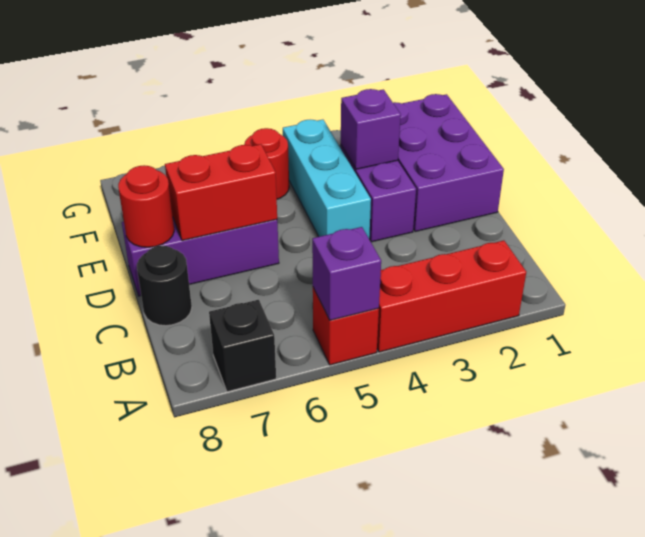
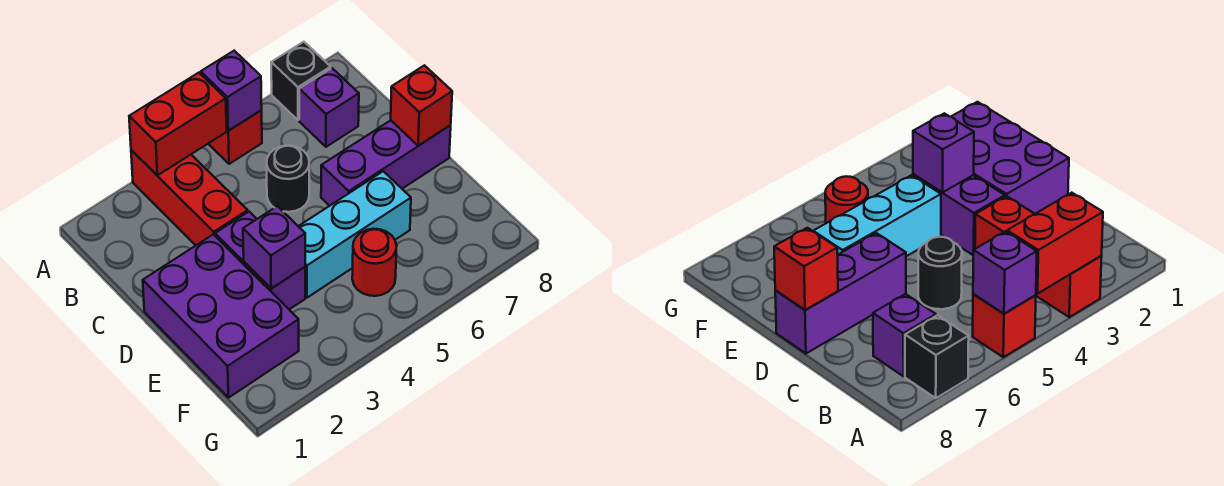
red brick A2:A4 level 1 -> red brick A3:C3 level 1
none -> purple brick B7 level 1
black round brick C8 level 1 -> black round brick C5 level 1
cyan brick D4:F4 level 1 -> cyan brick E4:E6 level 1
red brick D6:D7 level 2 -> red brick A3:A4 level 2
red round brick D8 level 2 -> red brick D8 level 2

